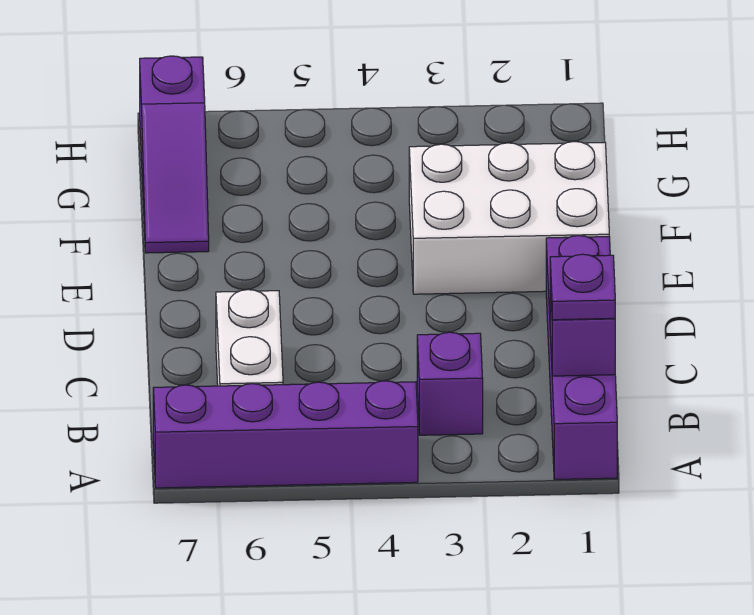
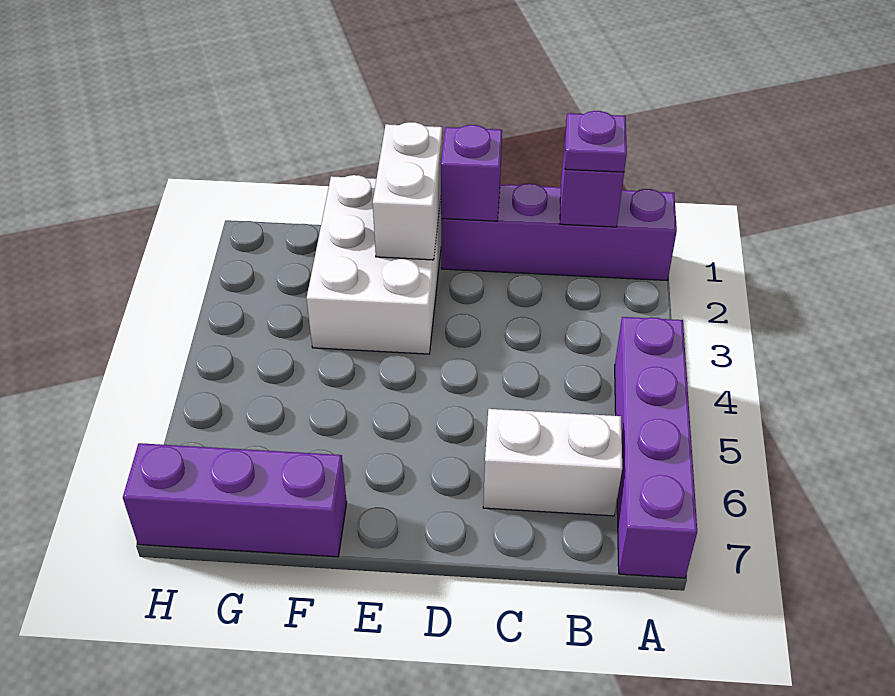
purple brick B3 level 1 -> purple brick D1 level 2
none -> white brick E1:E2 level 2
purple slope F7:H7 level 1 top H -> purple brick F7:H7 level 1

